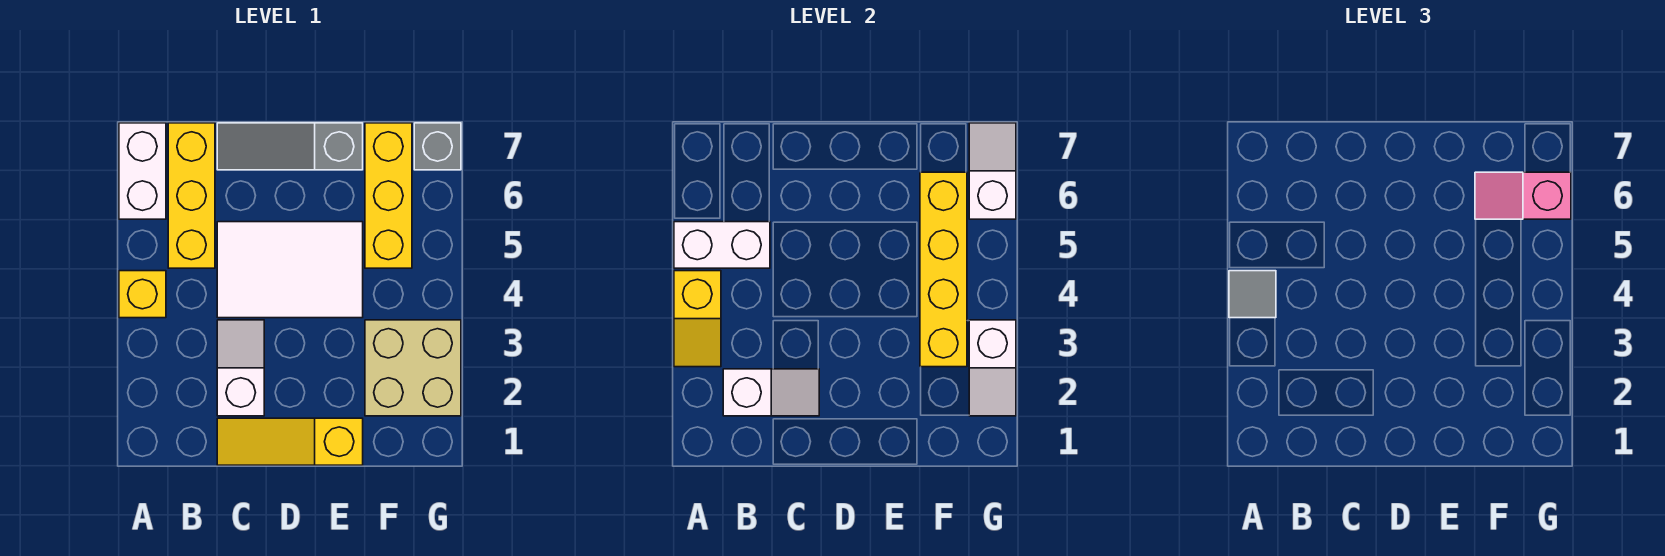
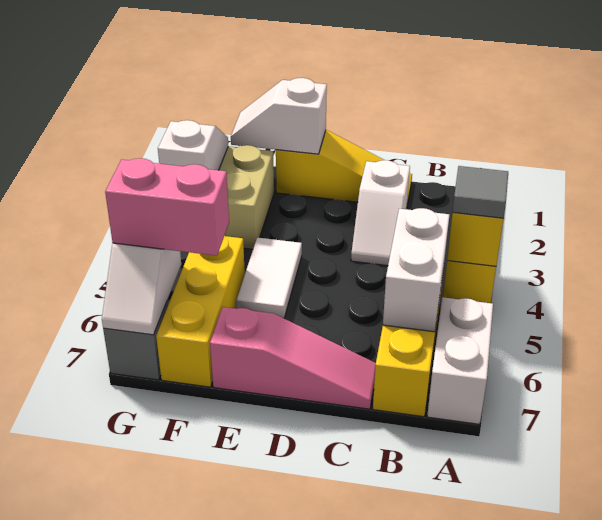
white brick A5:B5 level 2 -> white brick B5:B6 level 2
white slope B2:C2 level 2 top B -> white slope E1:F1 level 2 top E
white tile C4:E5 level 1 -> white tile E4:E5 level 1
grey slope C7:E7 level 1 top E -> pink slope C7:E7 level 1 top E
yellow brick F3:F6 level 2 -> none
pink slope F6:G6 level 3 top G -> pink brick F6:G6 level 3

